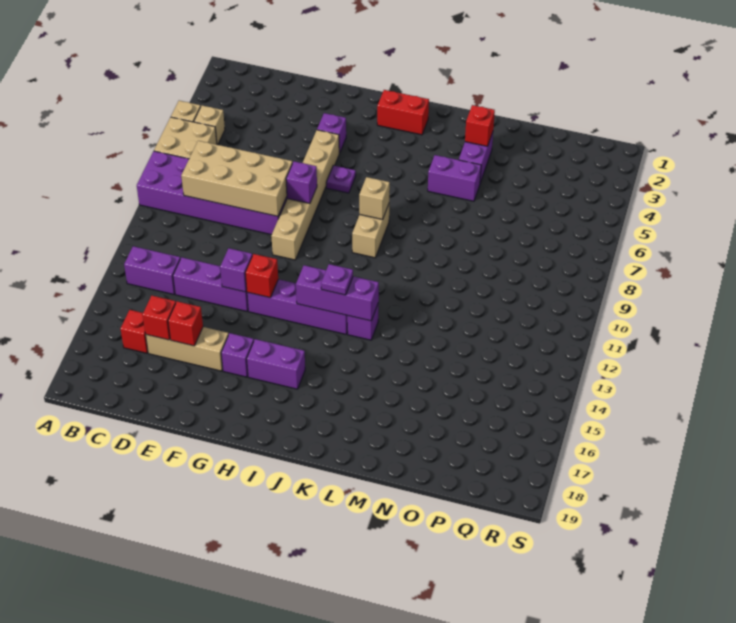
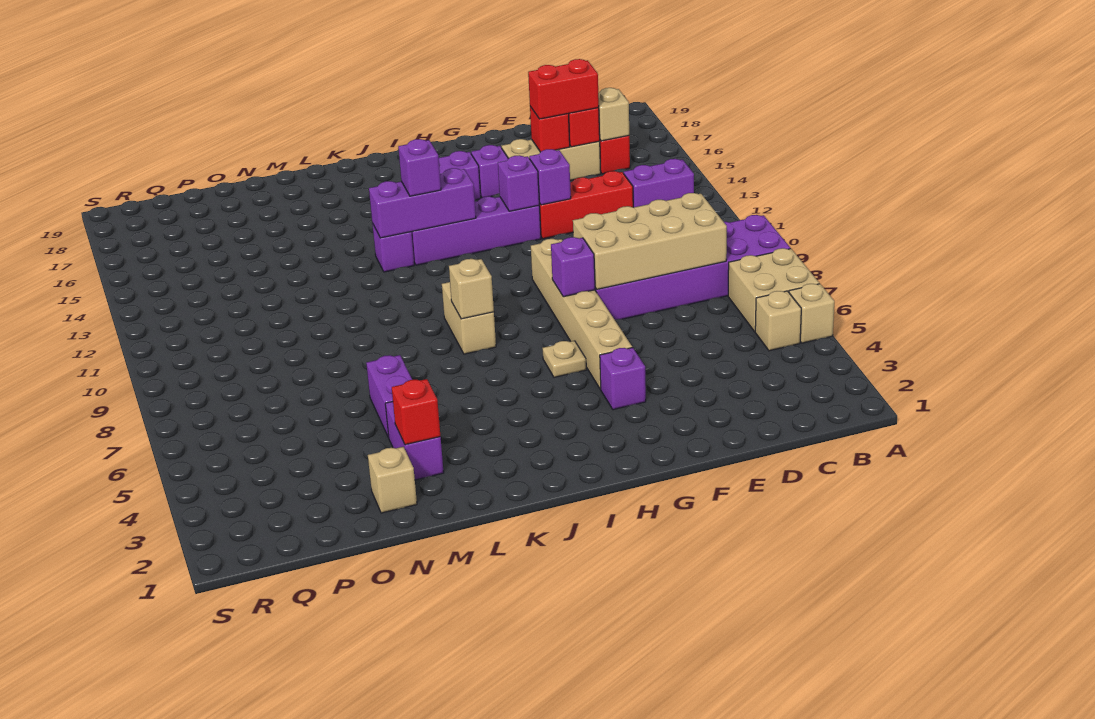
none -> tan brick C16 level 2
purple brick D13:F13 level 1 -> red brick D13:F13 level 1
red brick G13 level 2 -> purple brick G13 level 2
purple plate H6 level 1 -> tan plate H6 level 1
red brick I2:J2 level 1 -> red brick D16:E16 level 3
purple plate J13 level 3 -> purple brick J13 level 3
purple brick L5:M5 level 1 -> purple brick M5:M6 level 1
none -> tan brick N2 level 1

